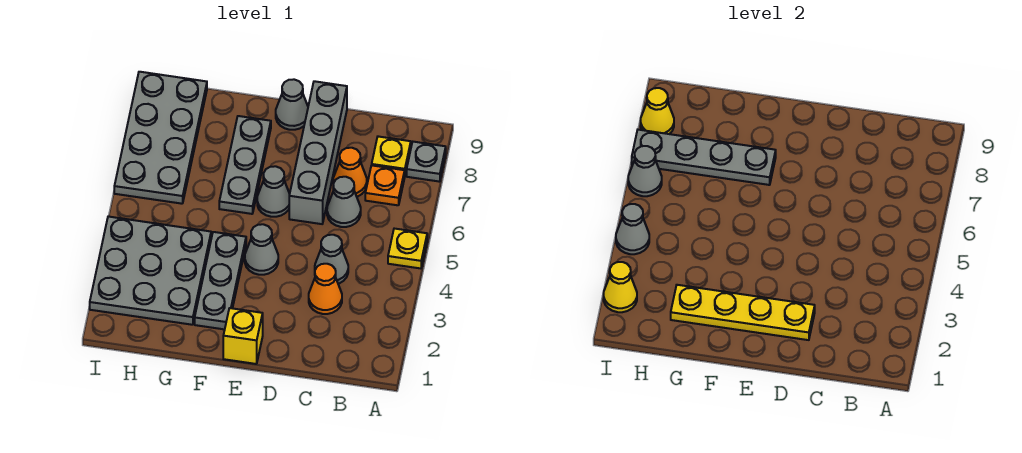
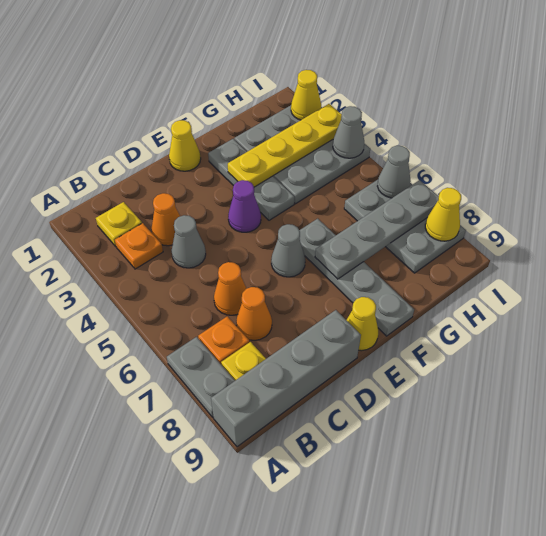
yellow plate A5 level 1 -> yellow plate B2 level 1
grey plate A8 level 1 -> grey plate A7:A8 level 1
none -> orange plate B3 level 1
grey cone C6 level 1 -> orange cone C6 level 1
yellow plate D2:G2 level 2 -> yellow plate F3:I3 level 2
grey brick D6:D9 level 1 -> grey brick A9:D9 level 1
yellow brick E1 level 1 -> yellow cone E1 level 1
grey cone E4 level 1 -> purple cone E4 level 1
grey cone E9 level 1 -> yellow cone E9 level 1
grey plate F6:F8 level 1 -> grey plate F6:F9 level 1
grey plate H6:I9 level 1 -> grey plate H6:I8 level 1

